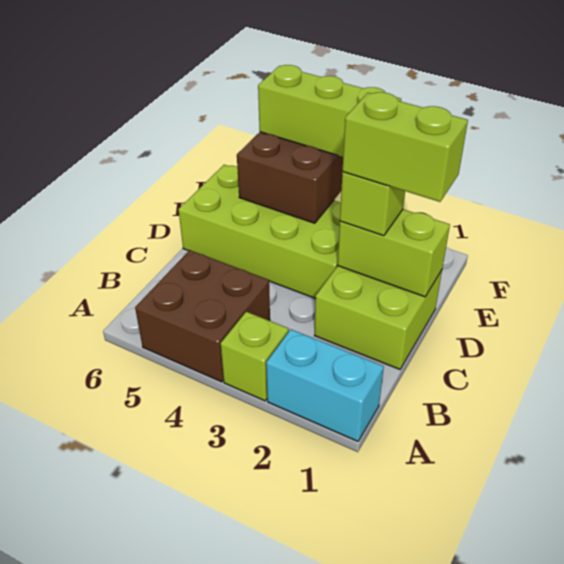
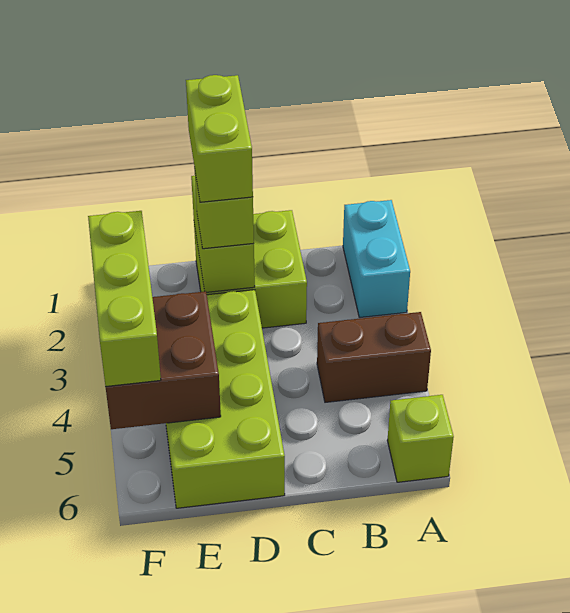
lime brick A3 level 1 -> lime brick A6 level 1
brown brick A4:B5 level 1 -> brown brick A4:B4 level 1

